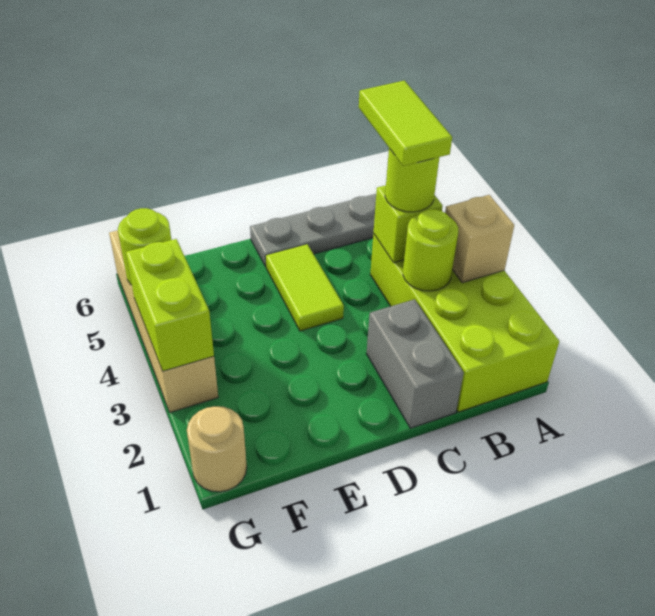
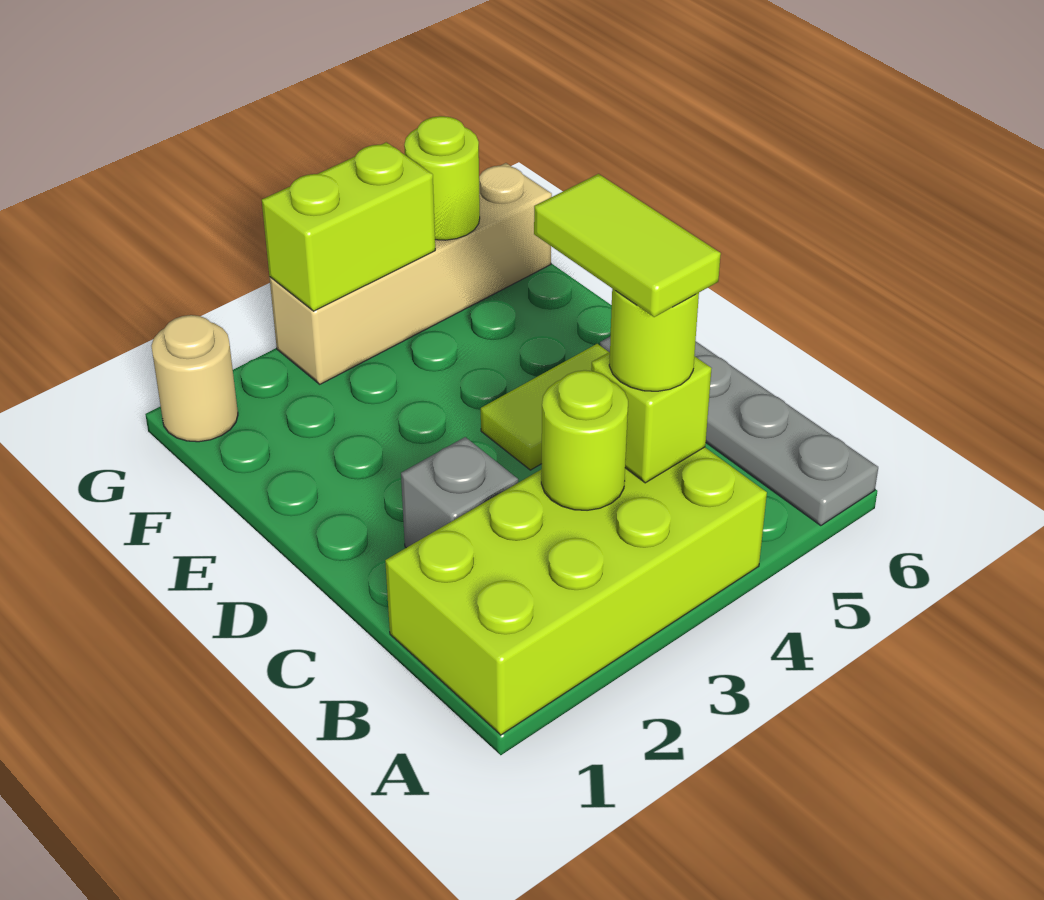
tan brick A3 level 2 -> none
lime tile B4:B5 level 4 -> lime tile B4:C4 level 4
grey brick C1:C2 level 1 -> grey brick C2 level 1

